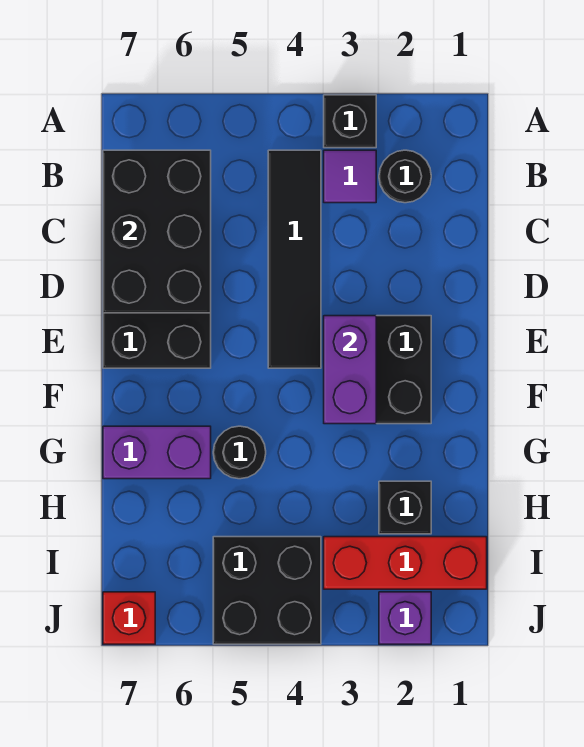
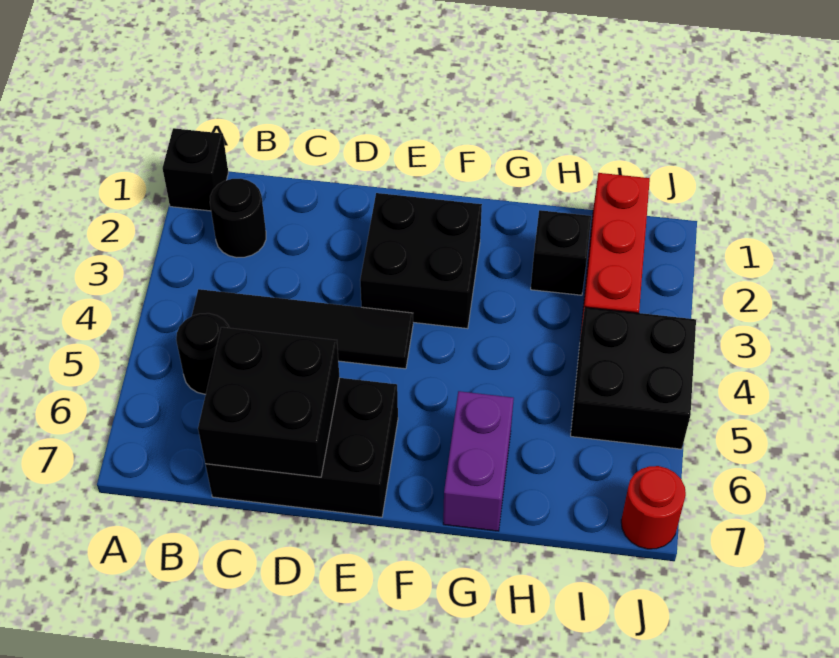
black brick A3 level 1 -> black brick A1 level 1
purple tile B3 level 1 -> none
black brick B6:D7 level 2 -> black brick C6:D7 level 2
purple brick E3:F3 level 2 -> none
black round brick G5 level 1 -> black round brick B5 level 1
purple brick J2 level 1 -> none
red brick J7 level 1 -> red round brick J7 level 1

